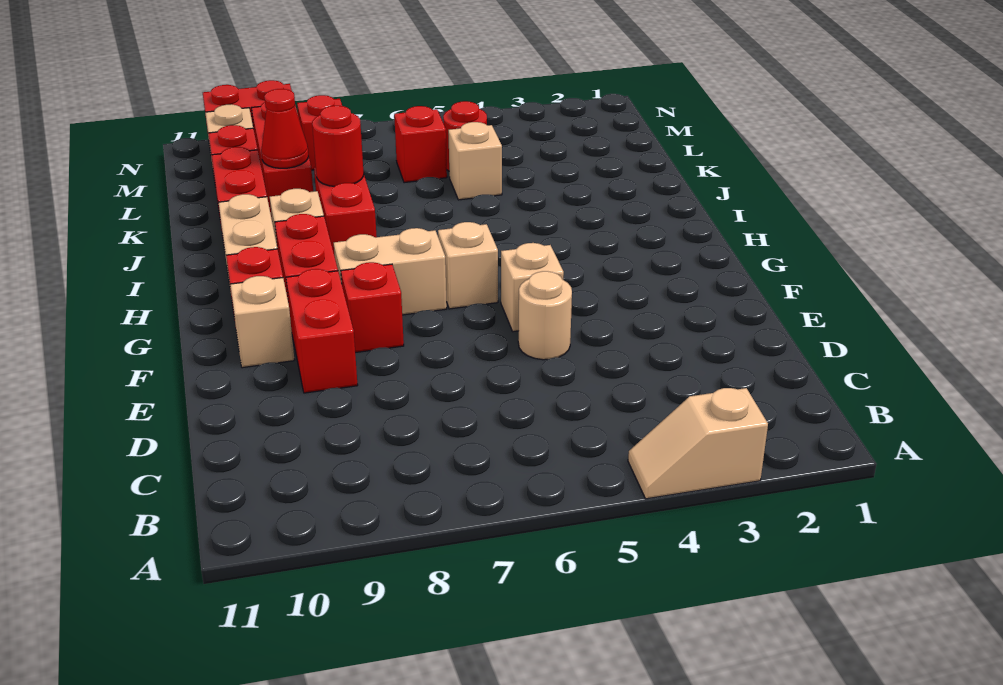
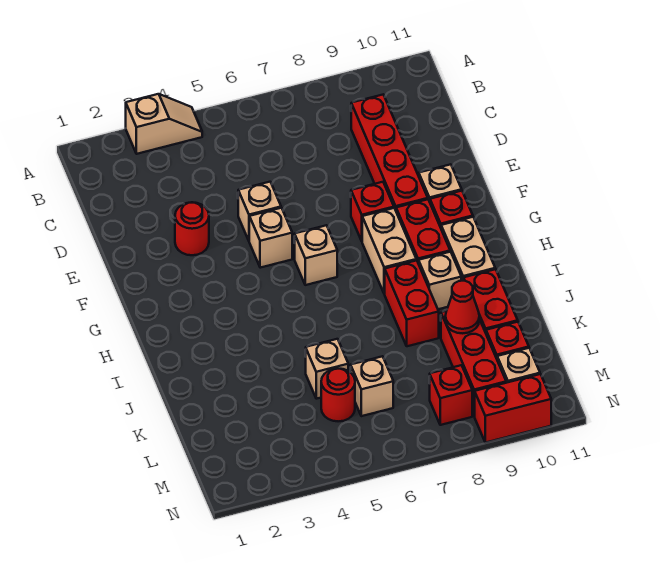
tan round brick E5 level 1 -> tan brick E5 level 1
red brick E9:F9 level 1 -> red brick C9:F9 level 1
tan brick G7:G8 level 1 -> tan brick G8:H8 level 1
red round brick J8 level 2 -> red round brick E3 level 1
red brick L6 level 1 -> tan brick L6 level 1

